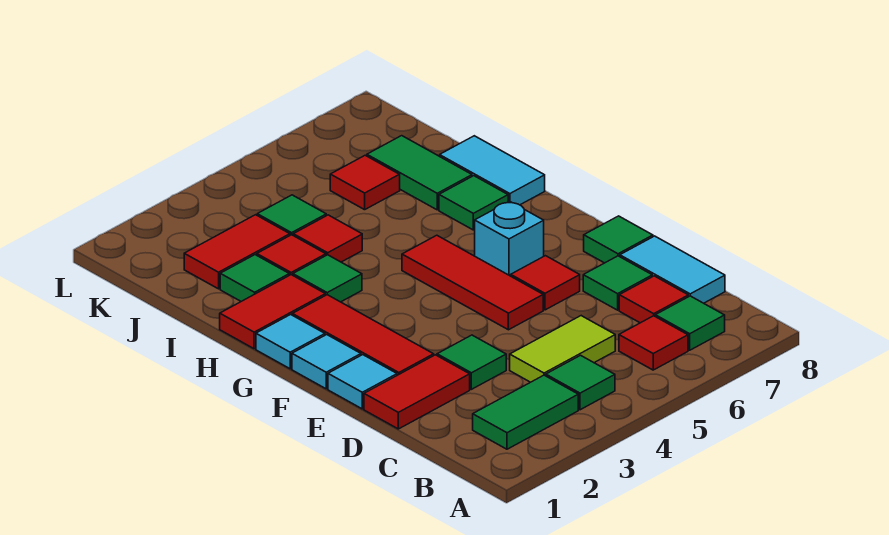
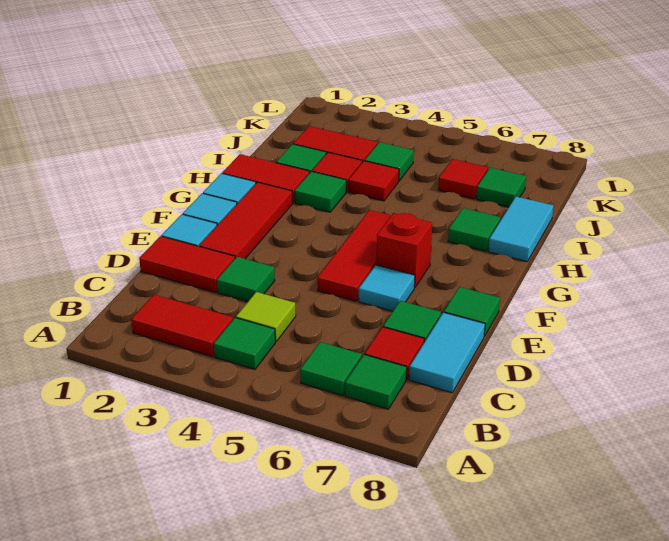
green tile B2:B3 level 1 -> red tile B2:B3 level 1
red tile B6 level 1 -> green tile B6 level 1
lime tile C4:C5 level 1 -> lime tile C4 level 1
red tile E6 level 1 -> cyan tile E6 level 1
cyan brick F6 level 1 -> red brick F6 level 1
green tile I7:J7 level 1 -> green tile J7 level 1

